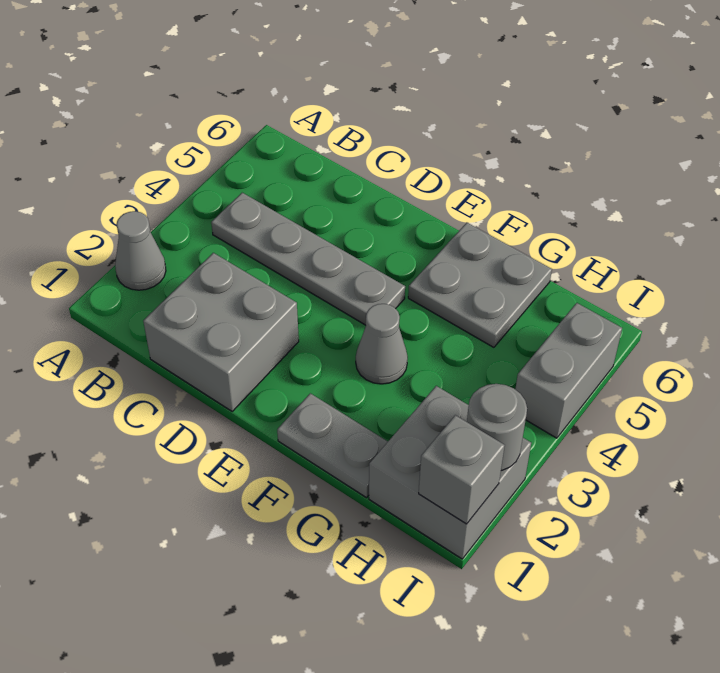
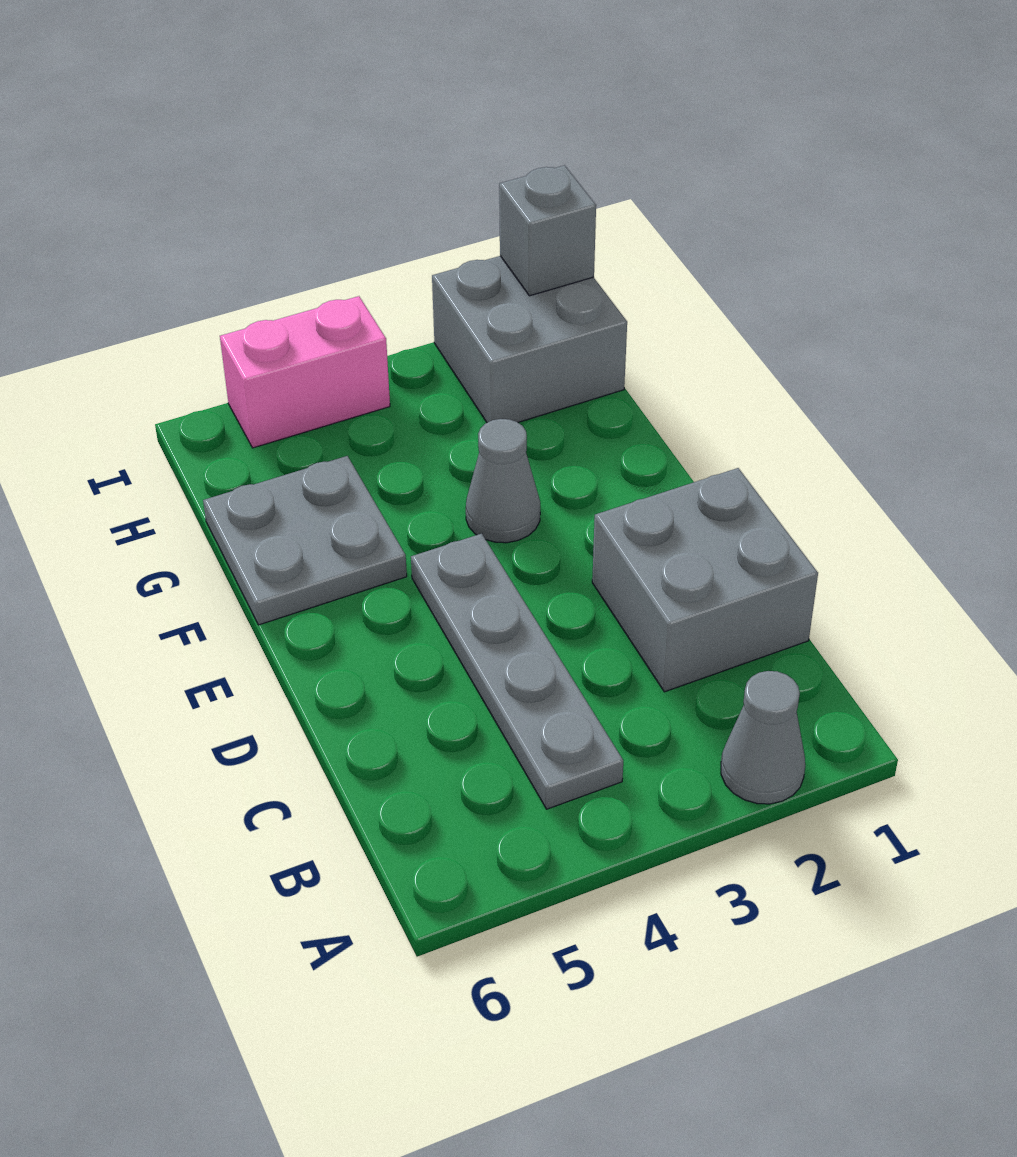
grey plate F1:G1 level 1 -> none
grey round brick I2 level 2 -> none
grey brick I4:I5 level 1 -> pink brick I4:I5 level 1

